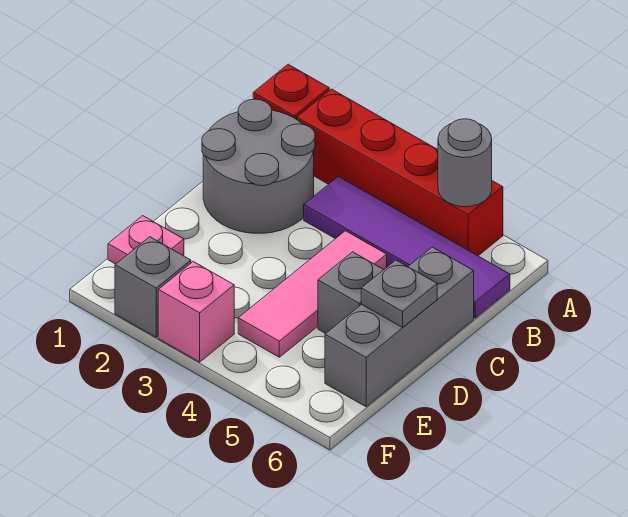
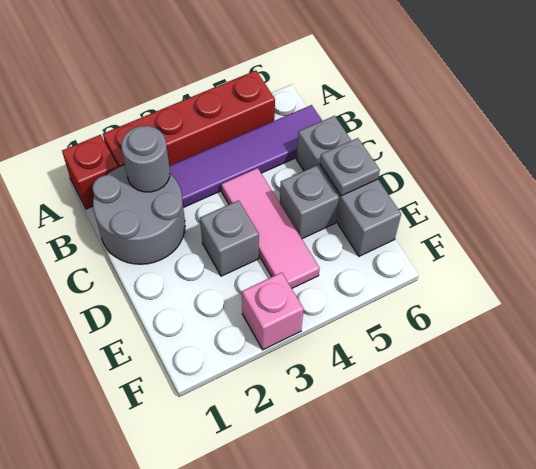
grey round brick A5 level 2 -> grey round brick B2 level 2
pink plate E1 level 1 -> none
grey brick F2 level 1 -> grey brick D3 level 1

